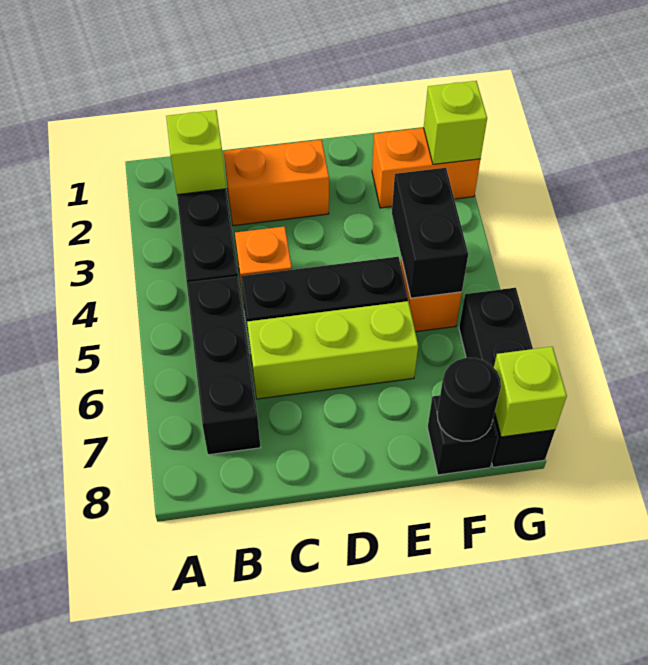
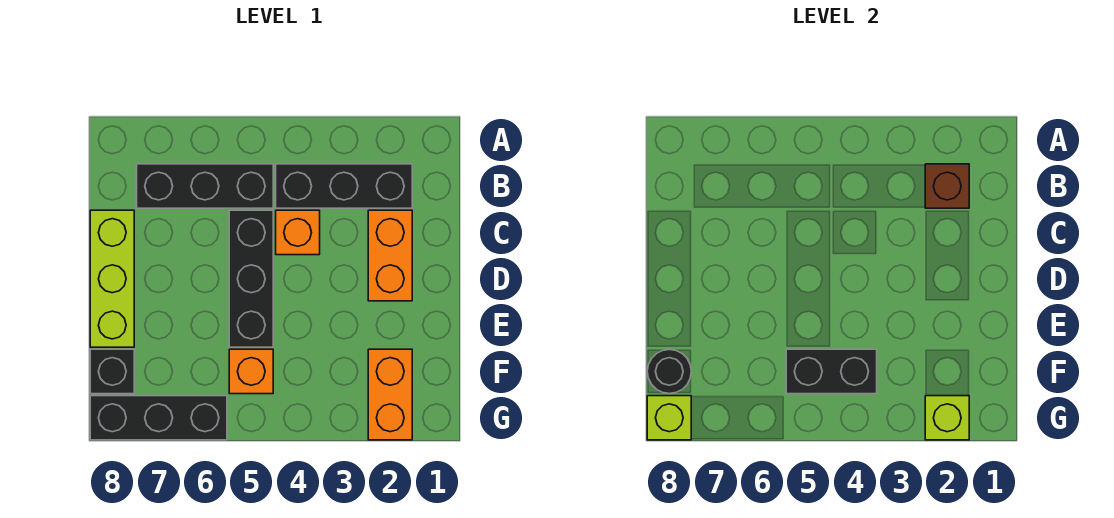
lime brick B2 level 2 -> brown brick B2 level 2
lime brick C6:E6 level 1 -> lime brick C8:E8 level 1

